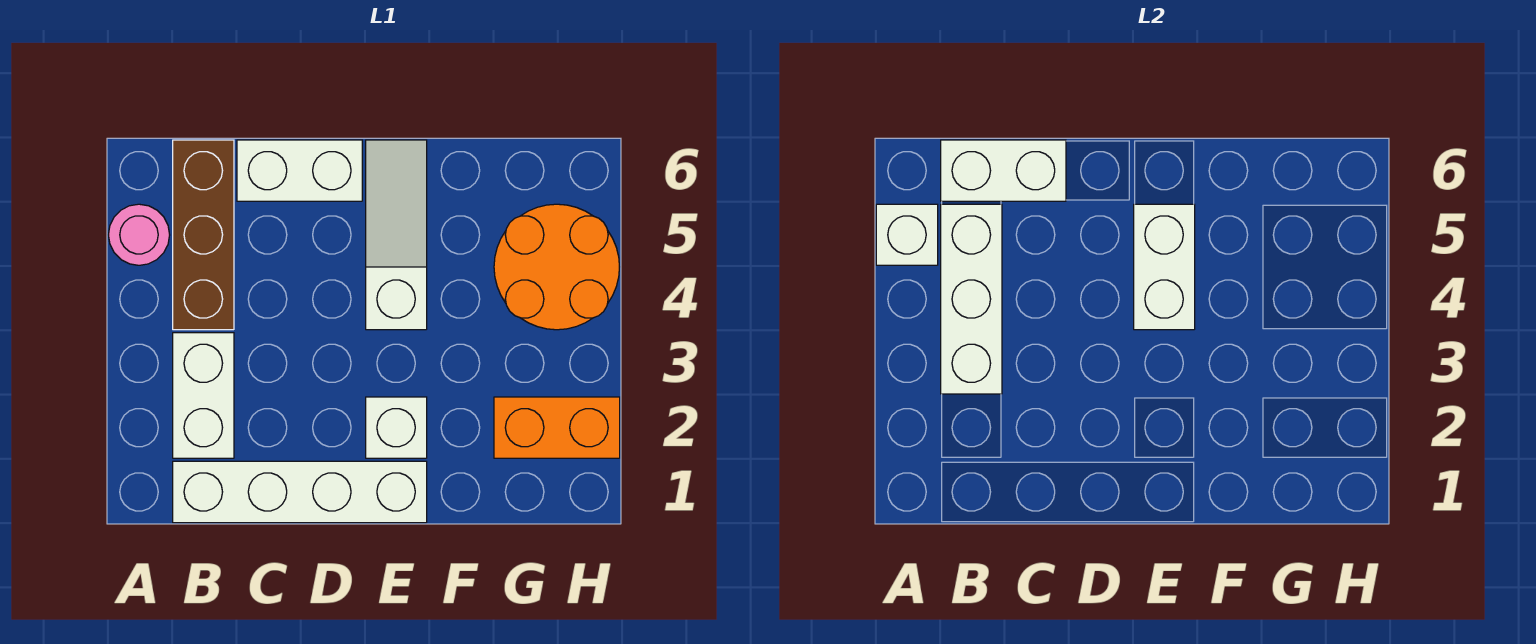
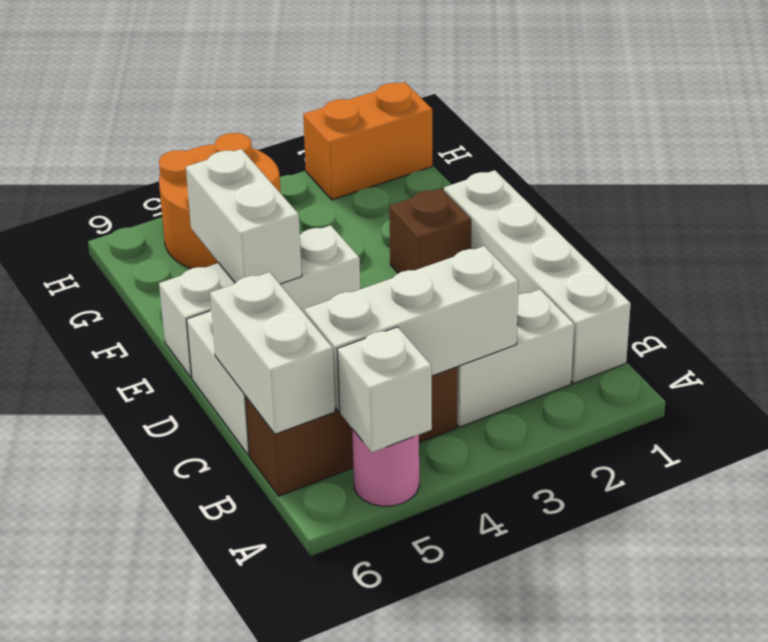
white brick E2 level 1 -> brown brick E2 level 1
white slope E4:E6 level 1 top 4 -> white brick E4:E6 level 1
white brick E4:E5 level 2 -> white brick E5:F5 level 2
orange brick G2:H2 level 1 -> orange brick H1:H2 level 1

